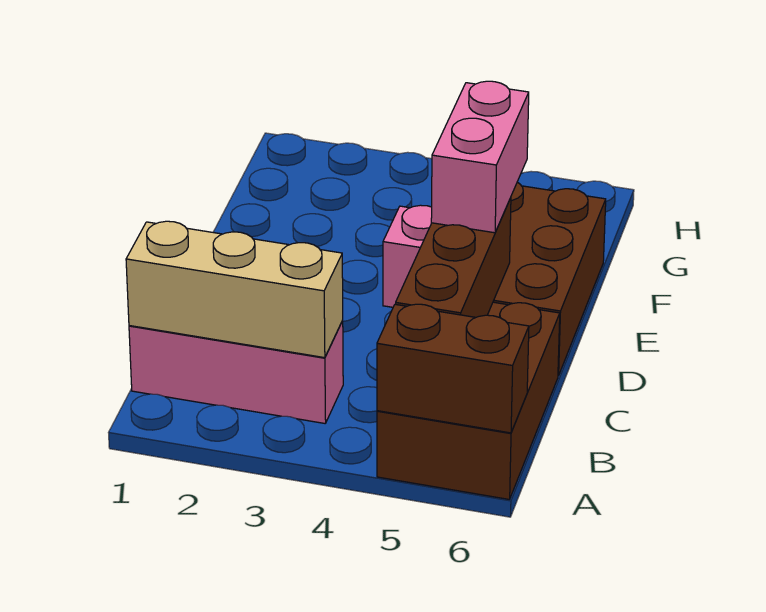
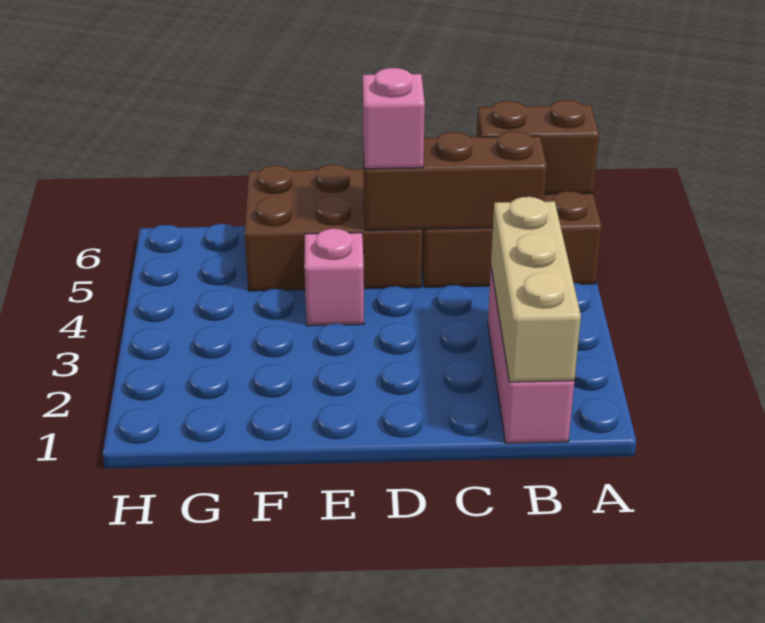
brown brick A5:A6 level 2 -> brown brick A6:B6 level 2
pink brick D5:E5 level 3 -> pink brick D5 level 3

